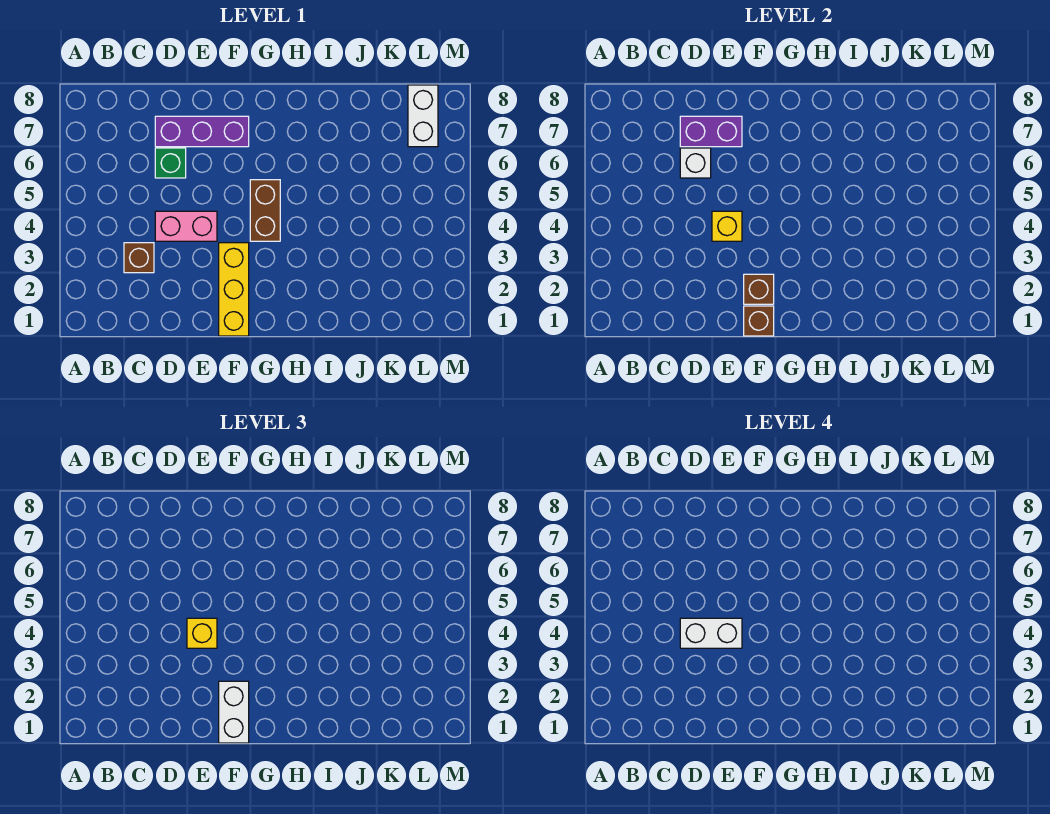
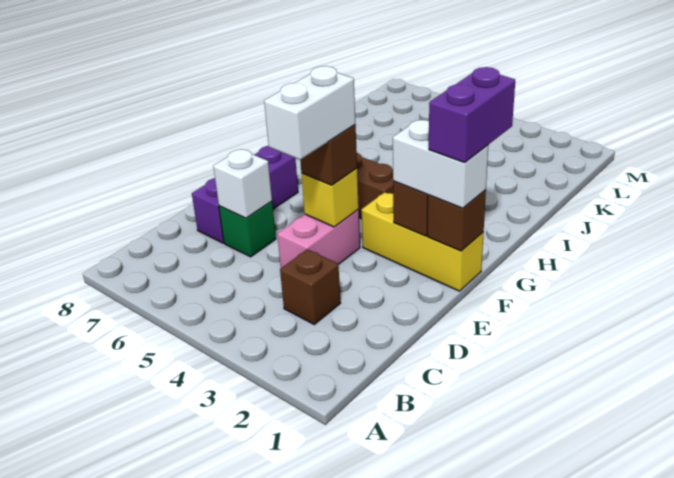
purple brick D7:E7 level 2 -> purple brick F1:G1 level 4
yellow brick E4 level 3 -> brown brick E4 level 3
white brick L7:L8 level 1 -> none

